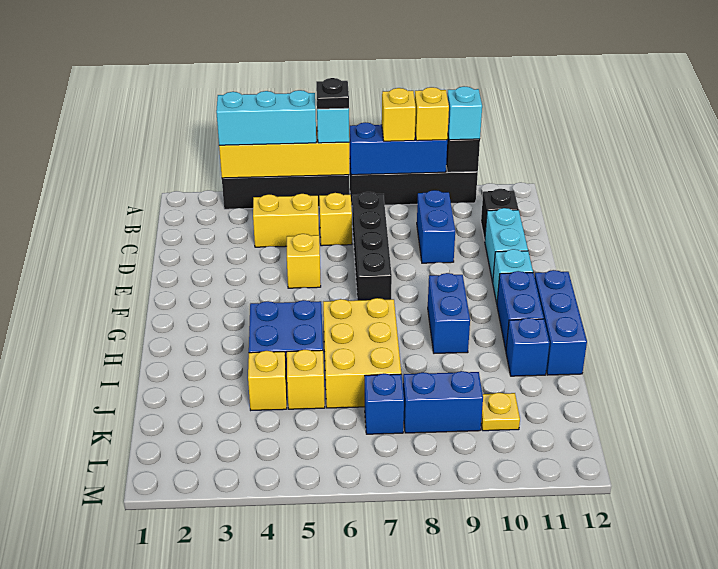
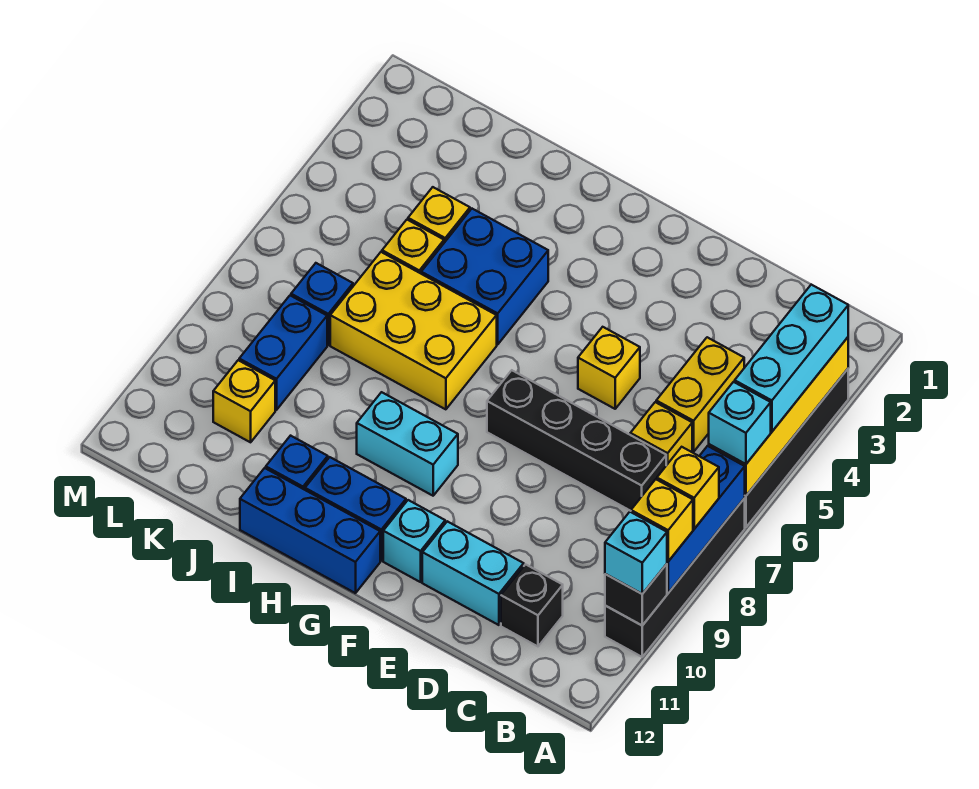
black plate A6 level 4 -> none
blue brick C9:D9 level 1 -> none
blue brick G9:H9 level 1 -> cyan brick G9:H9 level 1
yellow plate K10 level 1 -> yellow brick K10 level 1

